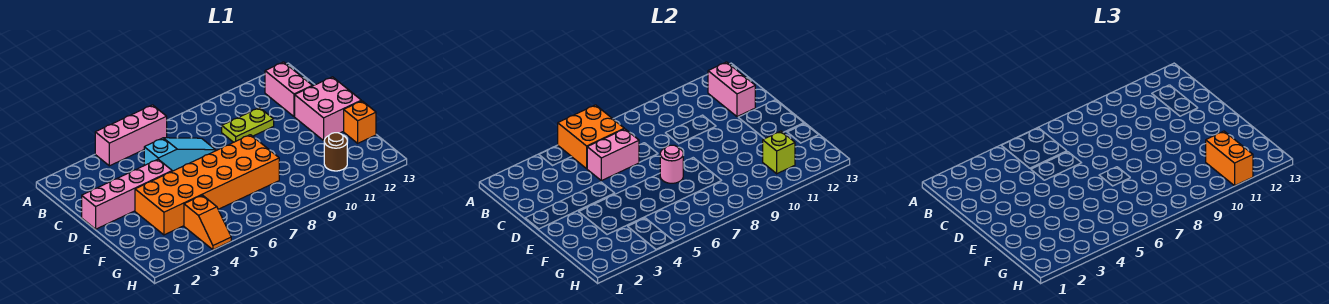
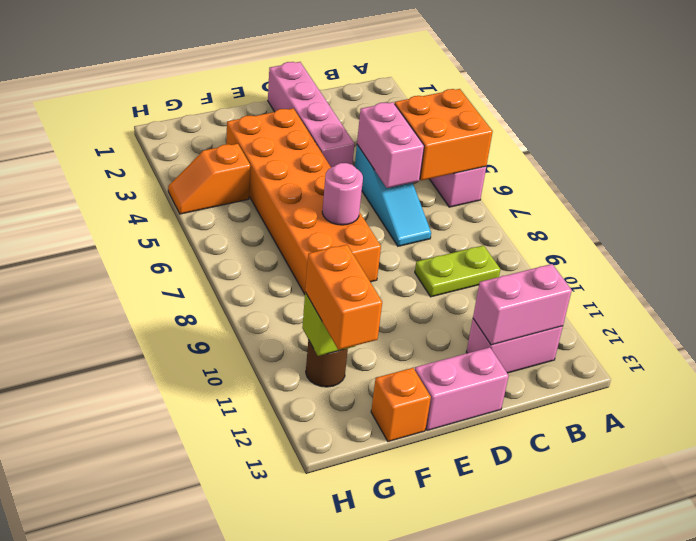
lime plate C9:C10 level 1 -> lime plate B9:C9 level 1
pink brick D12:E13 level 1 -> pink brick D13:E13 level 1
orange brick G11:H11 level 3 -> orange brick G11:G12 level 3

